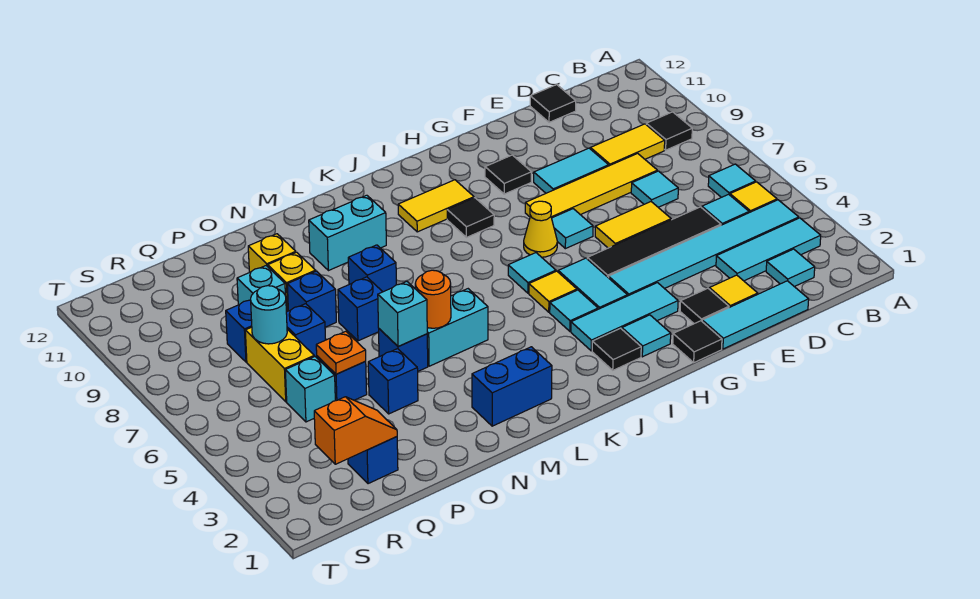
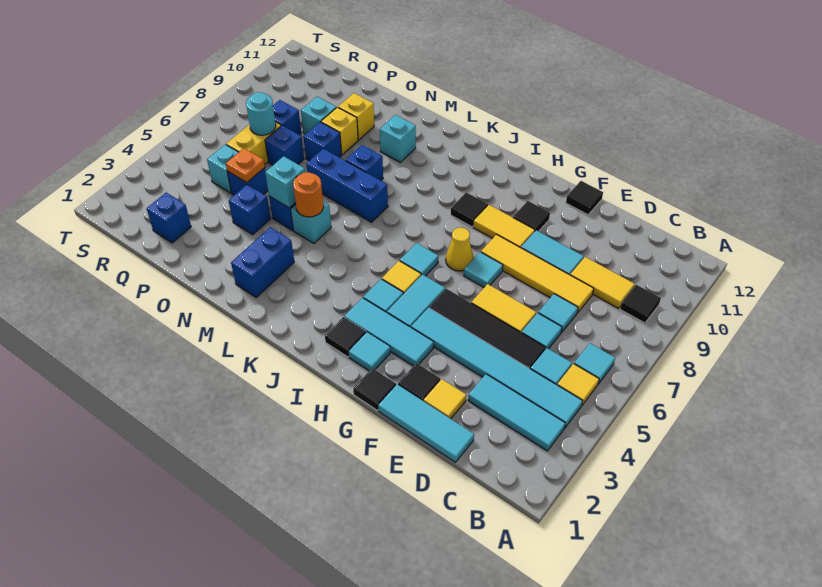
cyan tile C2 level 1 -> cyan tile D6 level 1
black tile D12 level 1 -> black tile F12 level 1
yellow tile I10:J10 level 1 -> yellow tile G9:H9 level 1
blue brick L2:M2 level 1 -> blue brick M2:M3 level 1
cyan brick L5:M5 level 1 -> cyan brick M5 level 1
cyan brick L10:M10 level 1 -> cyan brick M10 level 1
blue brick N7 level 1 -> blue brick L7:N7 level 1
orange slope Q2:R2 level 2 top R -> none

